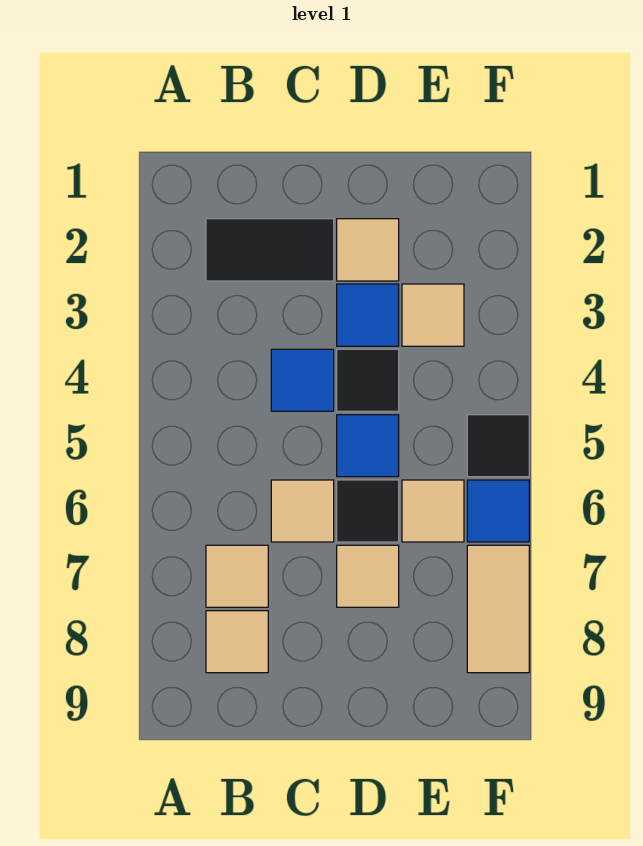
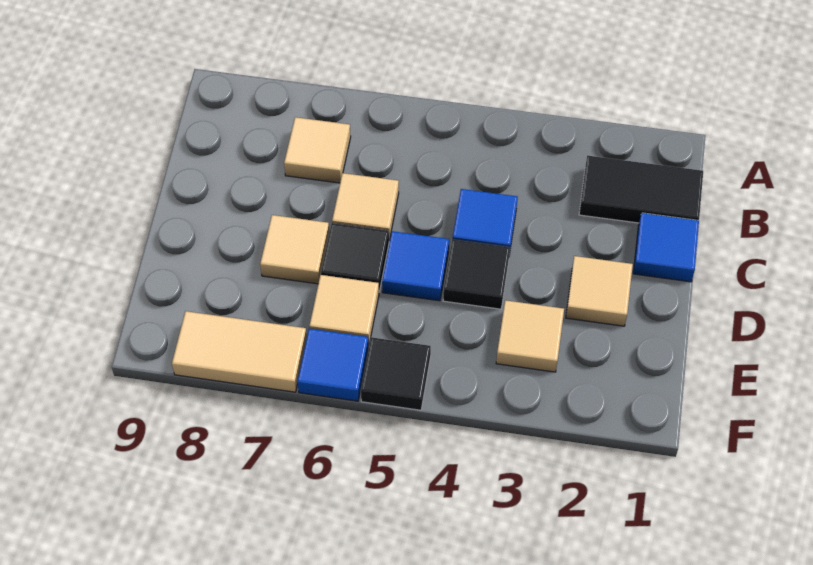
black tile B2:C2 level 1 -> black tile B1:B2 level 1
tan tile B8 level 1 -> none
blue tile D3 level 1 -> blue tile C1 level 1

